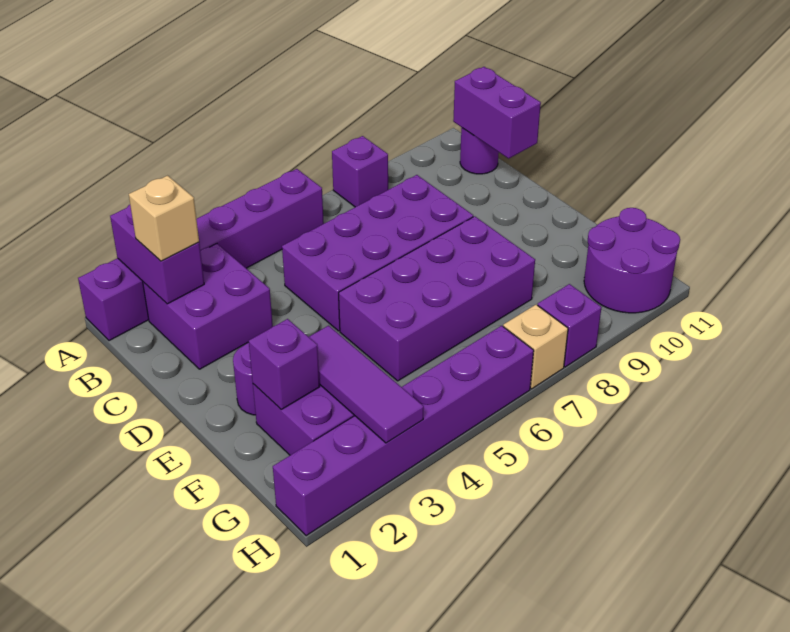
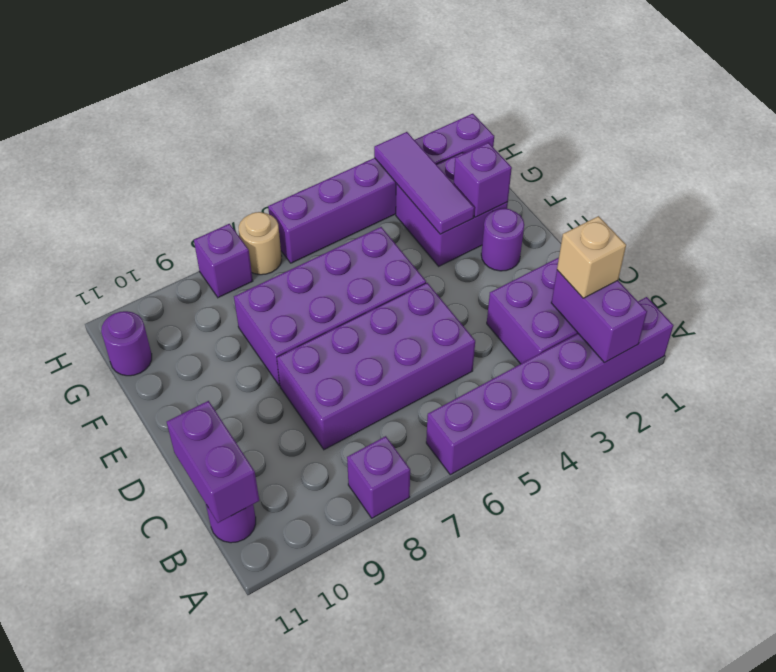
purple round brick G10:H11 level 1 -> purple round brick G11 level 1
tan brick H7 level 1 -> tan round brick H7 level 1

